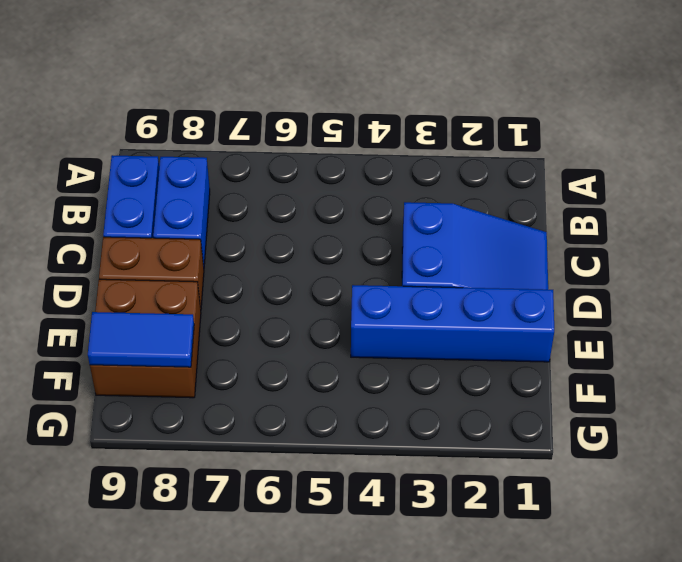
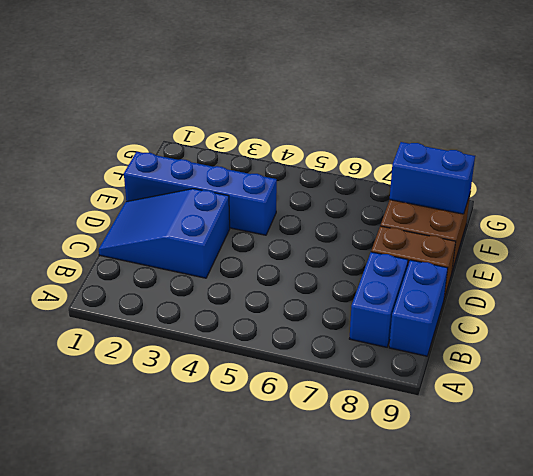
blue tile F8:F9 level 2 -> blue brick F8:F9 level 2

